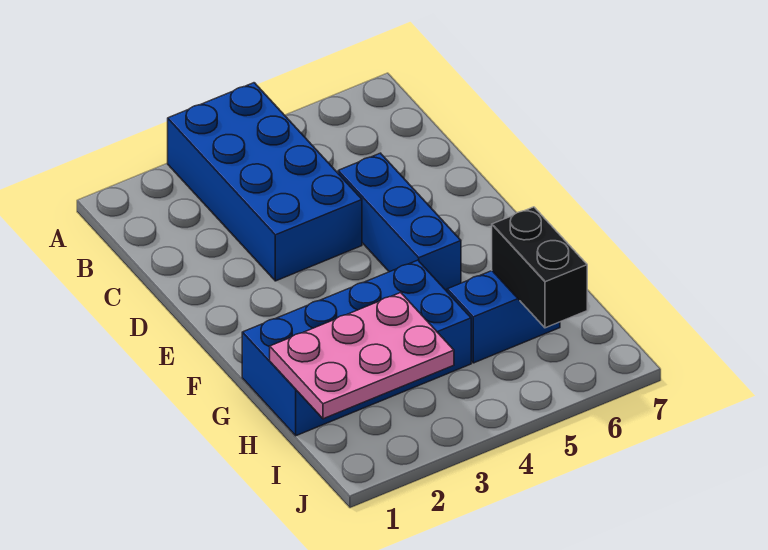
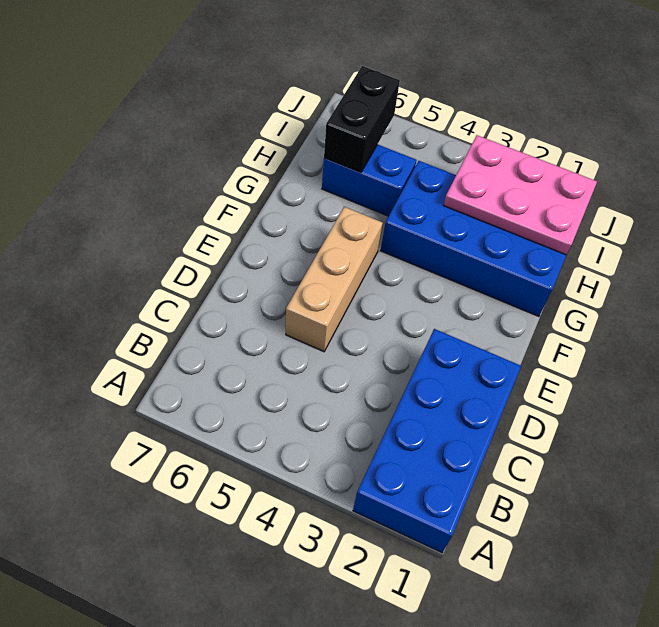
blue brick A3:D4 level 1 -> blue brick A1:D2 level 1
blue brick D5:F5 level 1 -> tan brick D5:F5 level 1

